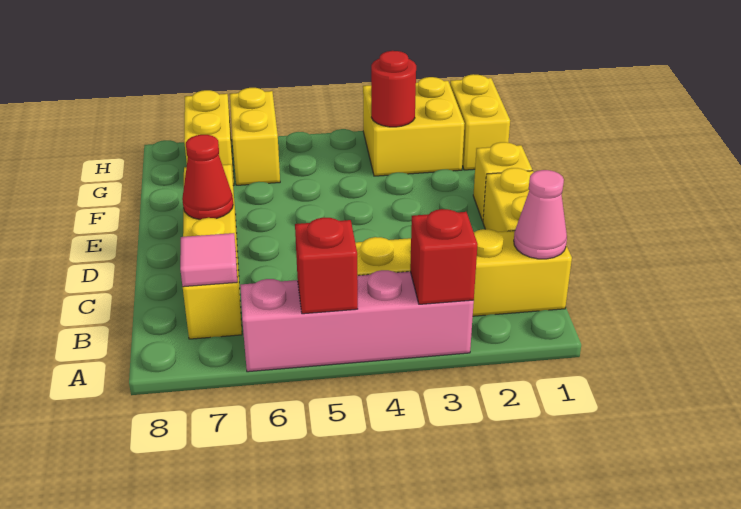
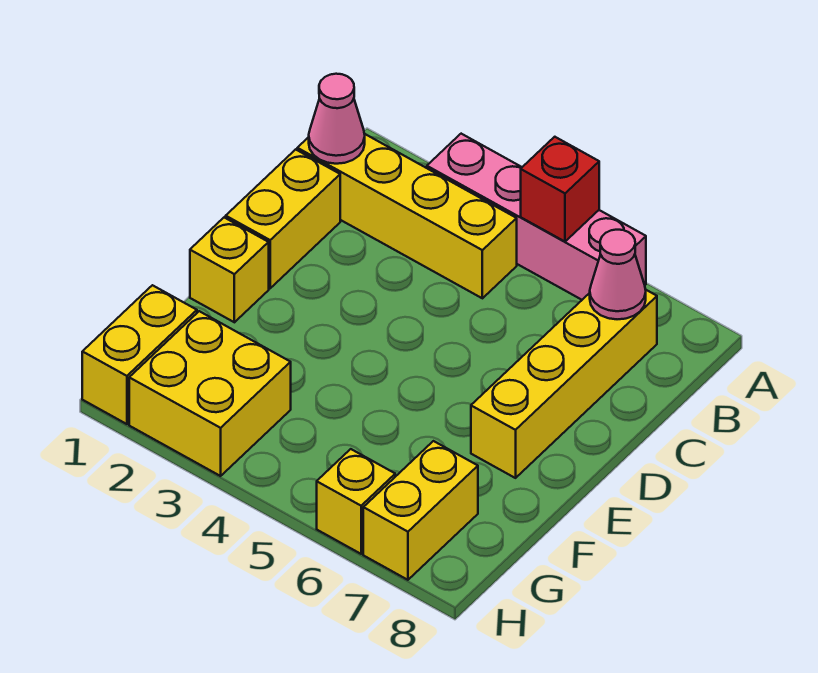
red brick A3 level 2 -> none
pink tile B7 level 2 -> pink cone B7 level 2
red cone D7 level 2 -> none
red round brick G3 level 2 -> none
yellow brick G6:H6 level 1 -> yellow brick H6 level 1

